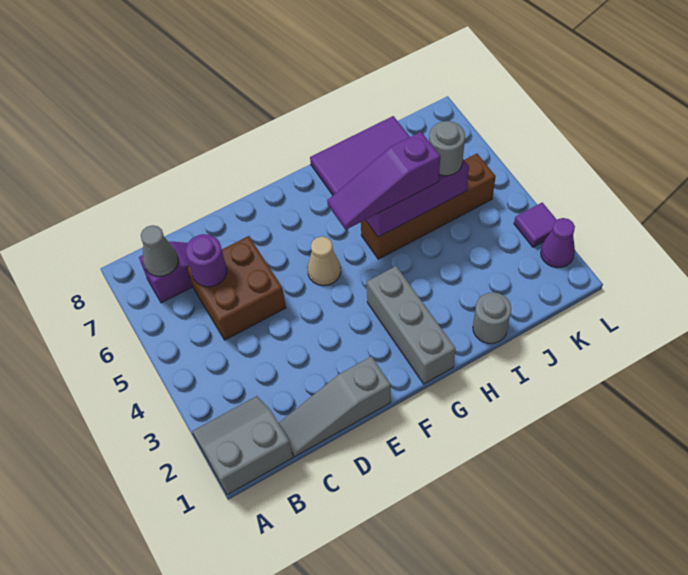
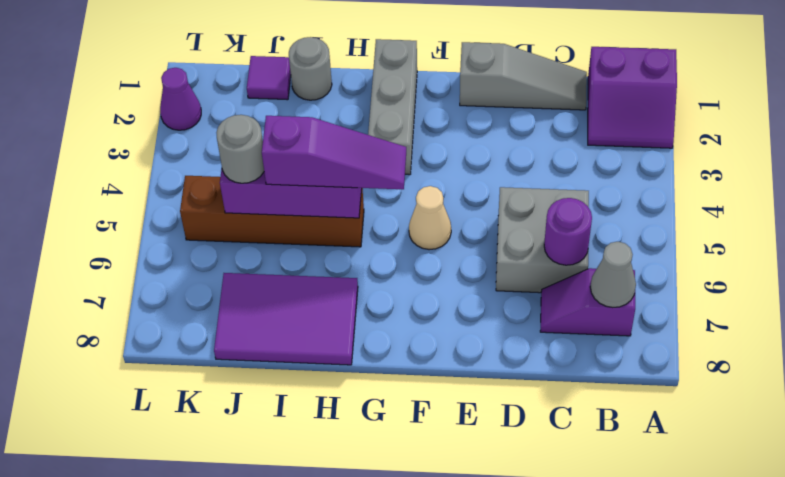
grey slope A1:B2 level 1 top 1 -> purple slope A1:B2 level 1 top 1
brown brick C5:D6 level 1 -> grey brick C5:D6 level 1
purple tile L3 level 1 -> purple tile J1 level 1

